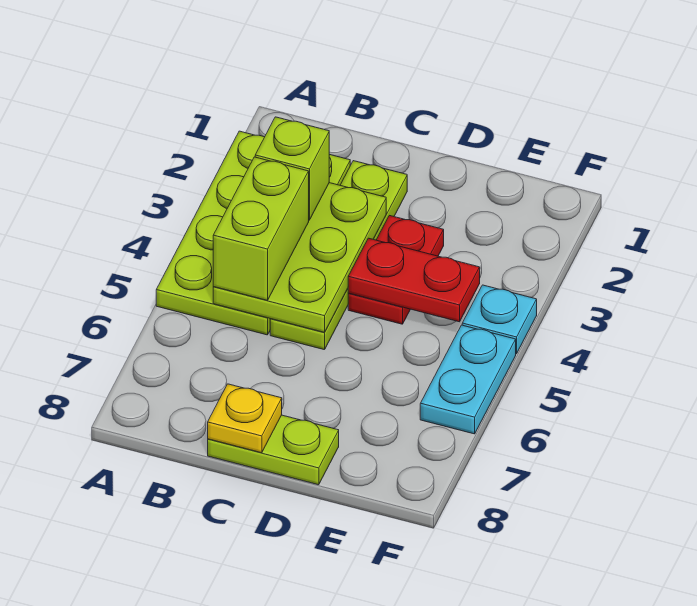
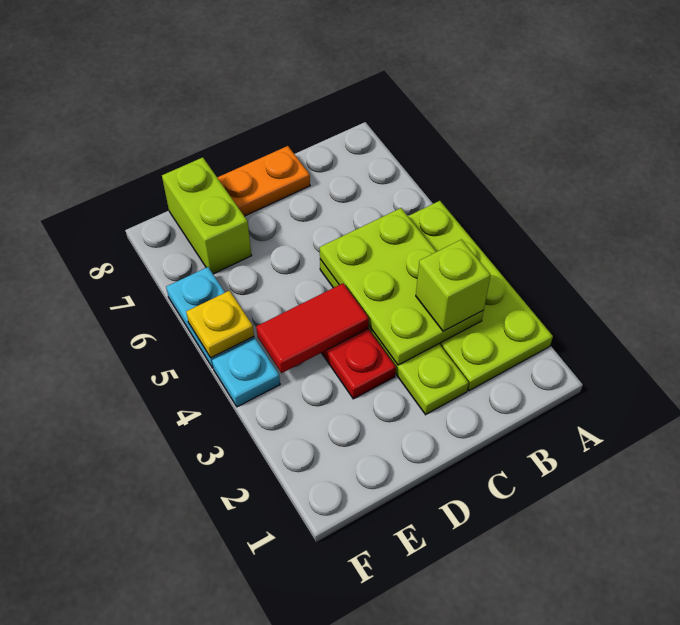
lime brick B4:B5 level 3 -> lime brick E7:E8 level 1
lime plate C8:D8 level 1 -> orange plate C8:D8 level 1
yellow plate C8 level 2 -> yellow plate F5 level 2
red plate D4:E4 level 2 -> red tile D4:E4 level 2

